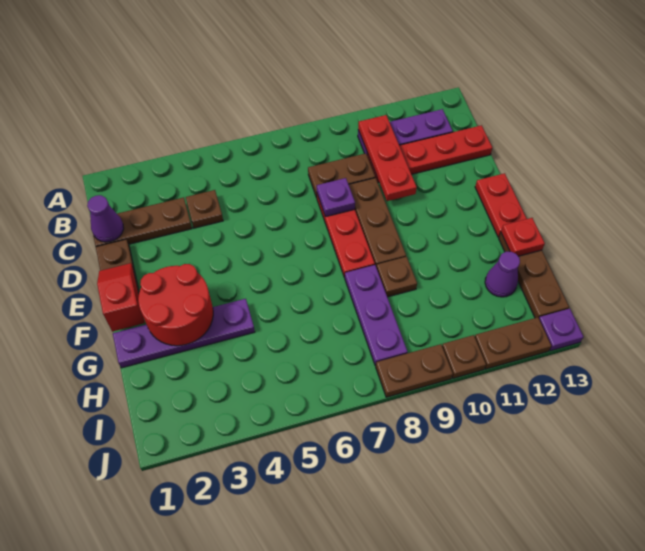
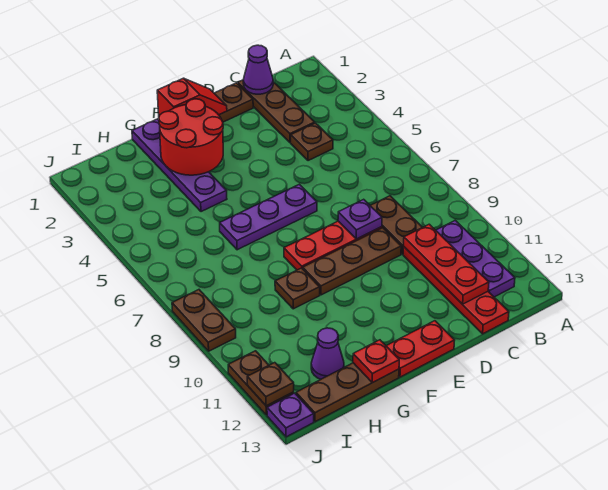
red plate B10:D10 level 2 -> red plate C10:C12 level 2
purple plate G8:I8 level 1 -> purple plate E6:G6 level 1
brown plate J10 level 1 -> brown plate J12 level 2

